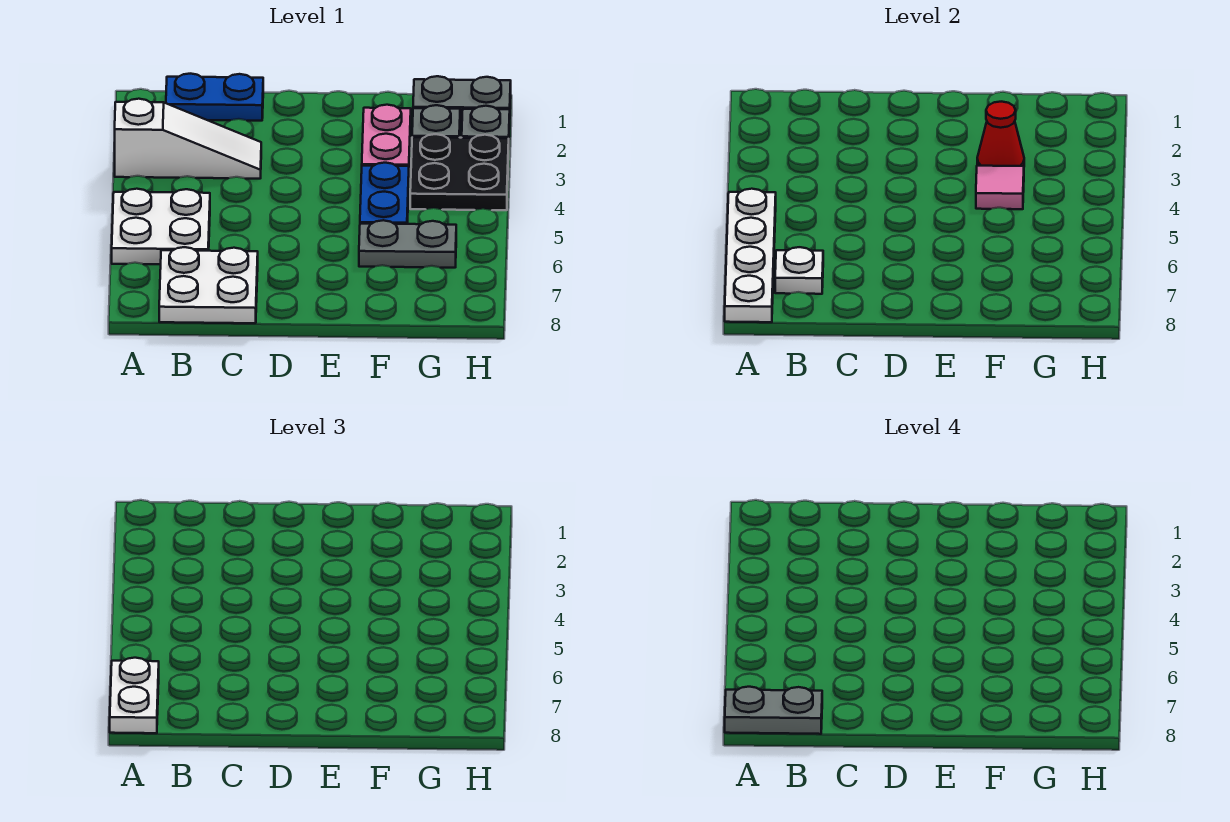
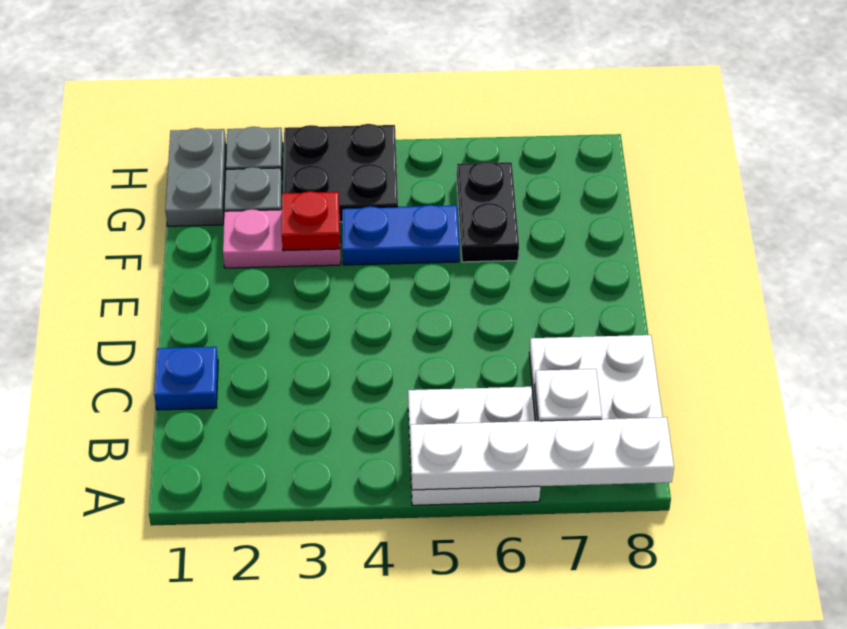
white slope A3:C3 level 1 top A -> none
white plate A7:A8 level 3 -> none
grey plate A8:B8 level 4 -> none
blue plate B1:C1 level 1 -> blue plate C1 level 1
red cone F3 level 2 -> red plate F3 level 2
pink tile F4 level 2 -> none
grey plate F6:G6 level 1 -> black plate F6:G6 level 1

